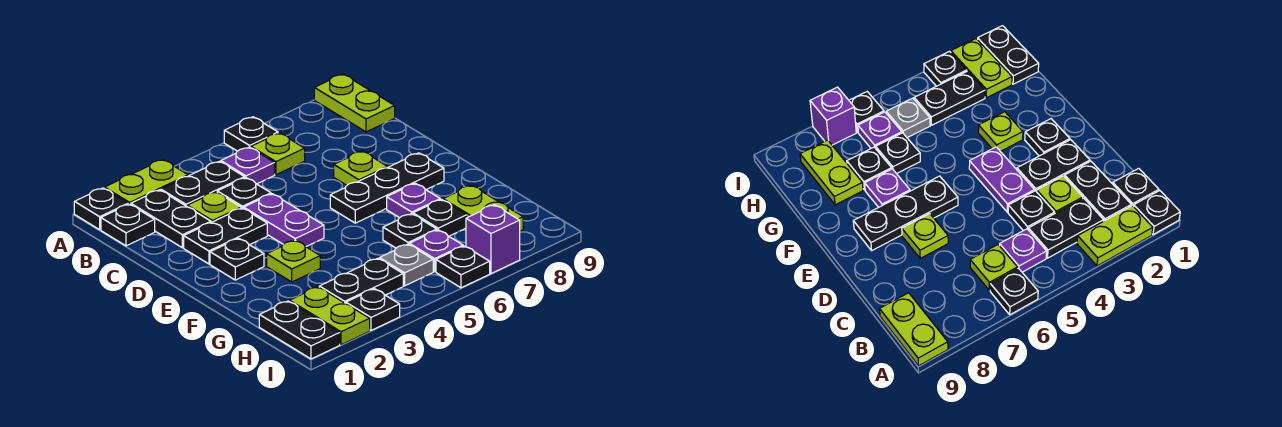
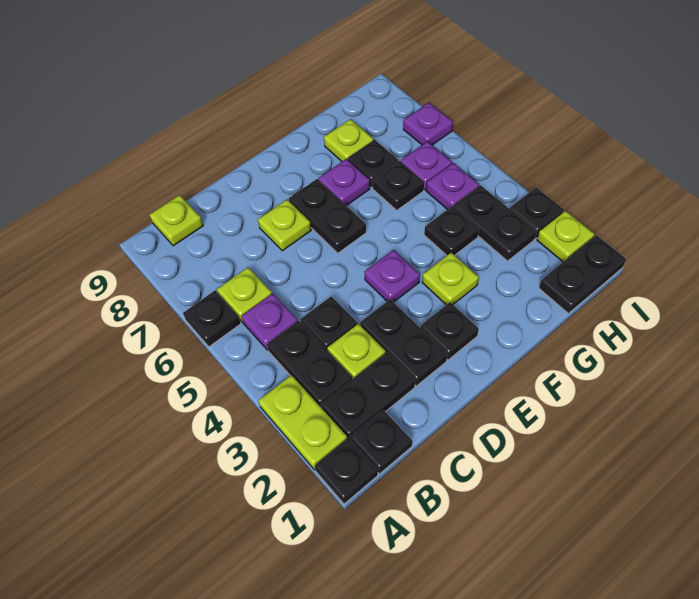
lime plate A9:B9 level 1 -> lime plate B9 level 1
purple plate D4:E4 level 1 -> purple plate E4 level 1
black plate E6:E8 level 1 -> black plate E6:E7 level 1
lime plate G8:H8 level 1 -> lime plate G8 level 1
lime plate H2:I2 level 1 -> lime plate I2 level 1
grey plate H5 level 1 -> purple plate H5 level 1
black plate I6 level 1 -> black plate G4 level 1
purple brick I7 level 1 -> purple plate I7 level 1

